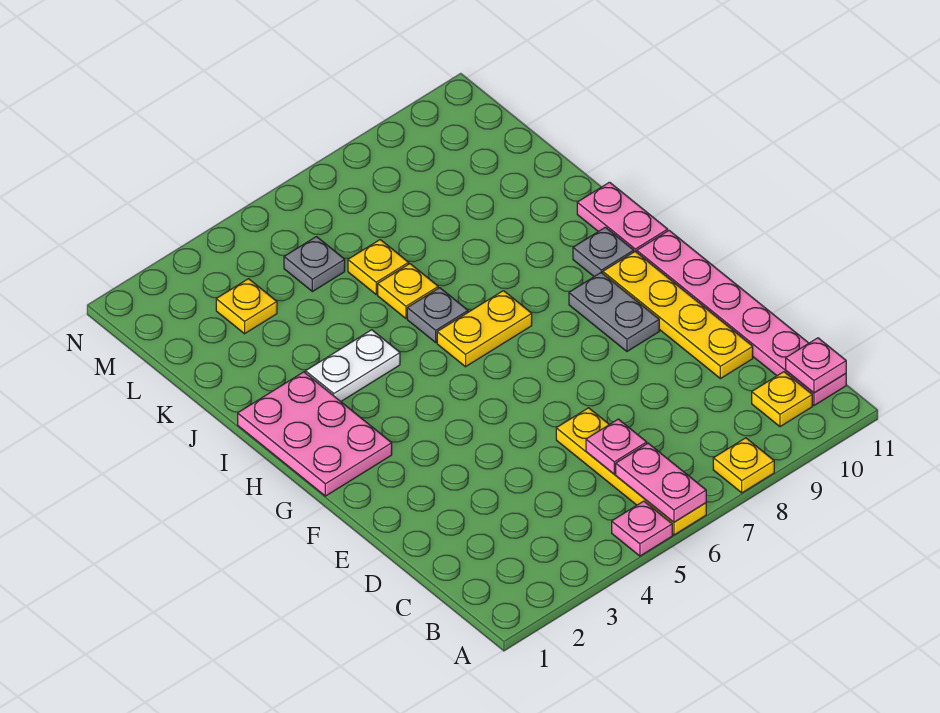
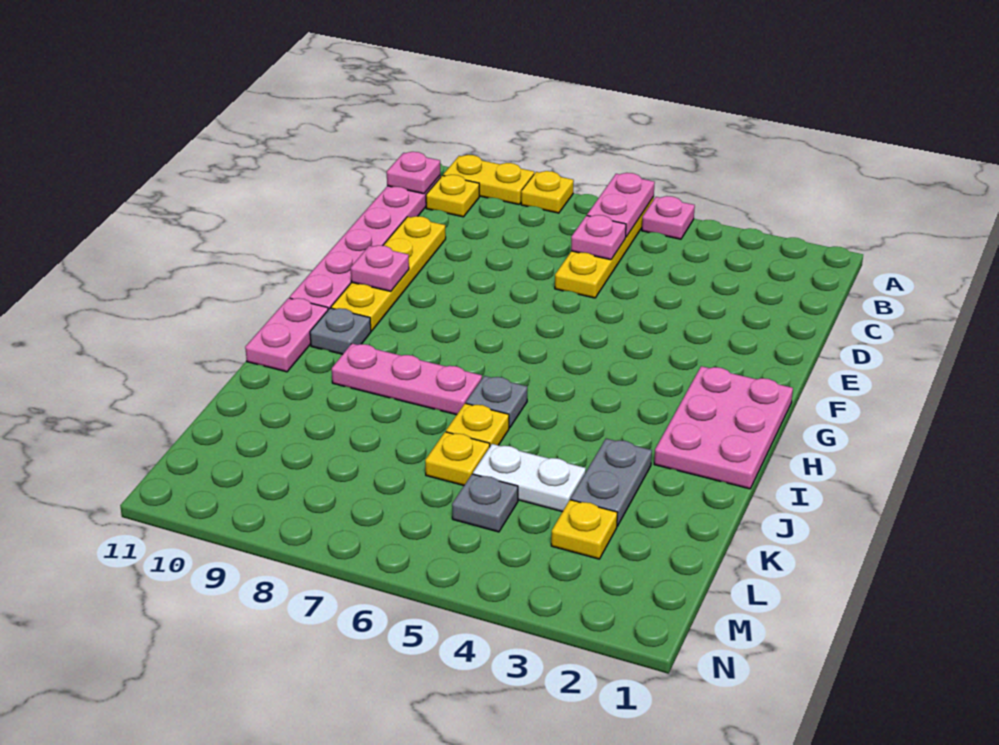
grey plate F9:G9 level 1 -> grey plate J3:K3 level 1
none -> pink plate F10 level 2
yellow plate H6:H7 level 1 -> yellow plate A9:A10 level 1
white plate I3:I4 level 1 -> white plate K4:K5 level 1
none -> pink plate I7:I9 level 1

